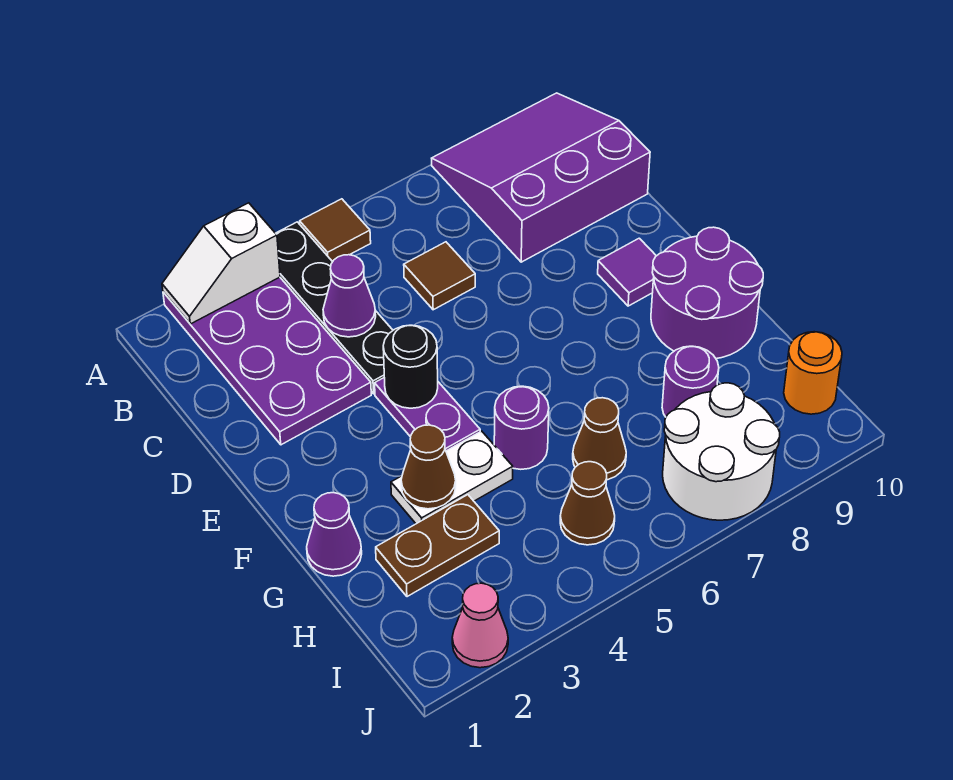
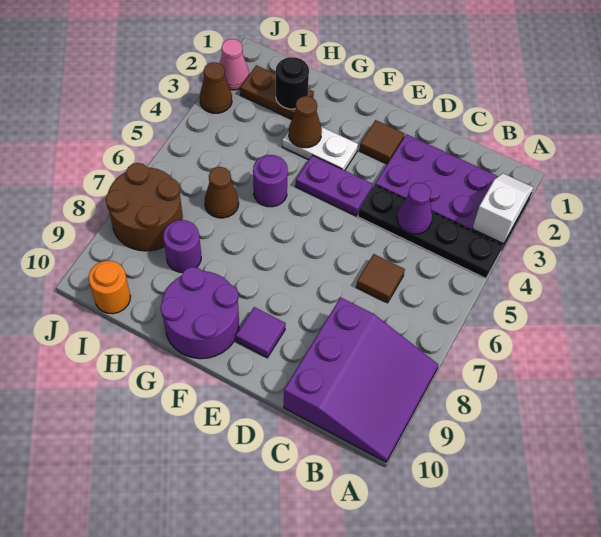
brown tile A5 level 1 -> brown tile E2 level 1
black round brick E4 level 2 -> black round brick H2 level 2
purple cone G1 level 1 -> none
white plate G3:G4 level 1 -> white plate F3:G3 level 1
brown plate H2:H3 level 1 -> brown plate H2:I2 level 1
brown cone I5 level 1 -> brown cone J3 level 1
white round brick I7:J8 level 1 -> brown round brick I7:J8 level 1

